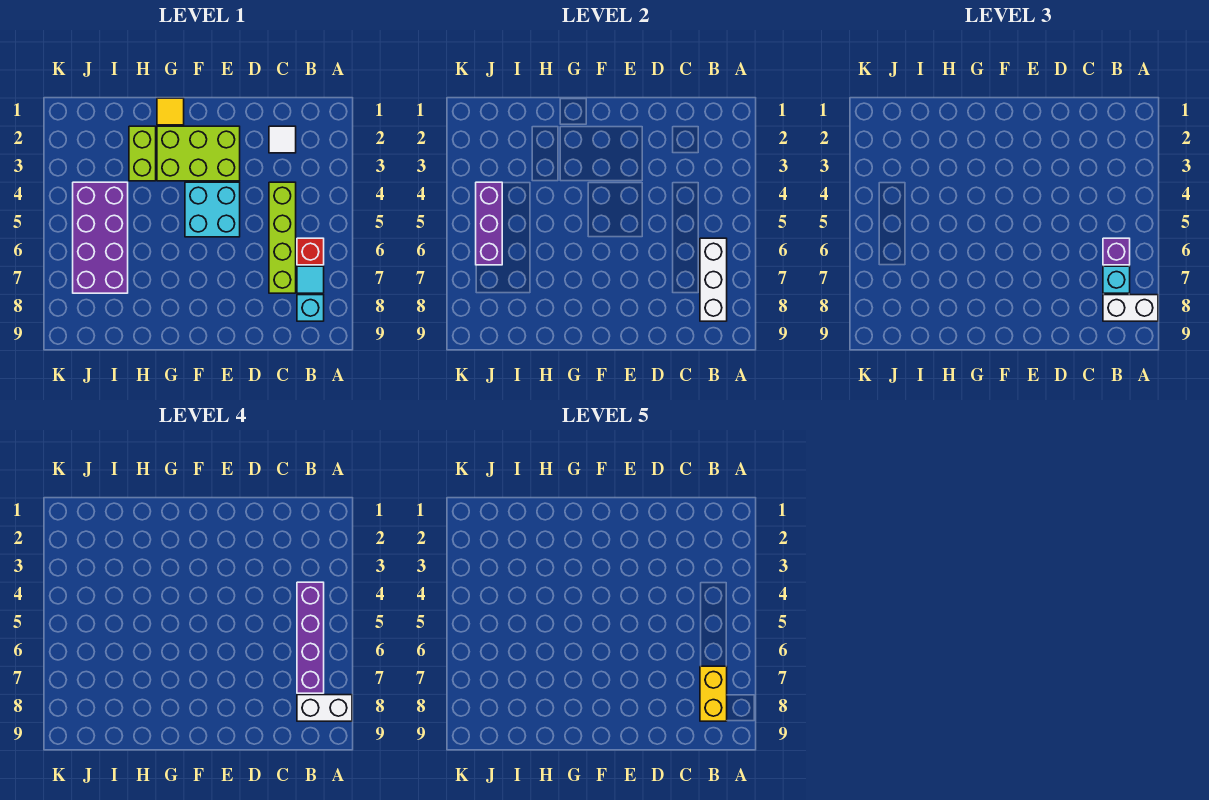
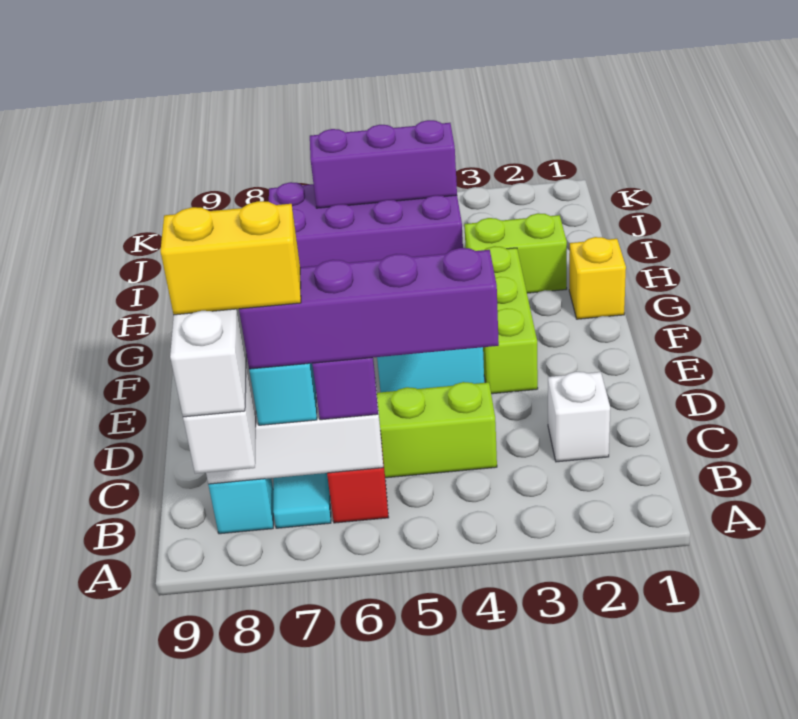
white tile C2 level 1 -> white brick C2 level 1
lime brick E2:G3 level 1 -> lime brick E3:G3 level 1
yellow tile G1 level 1 -> yellow brick G1 level 1

